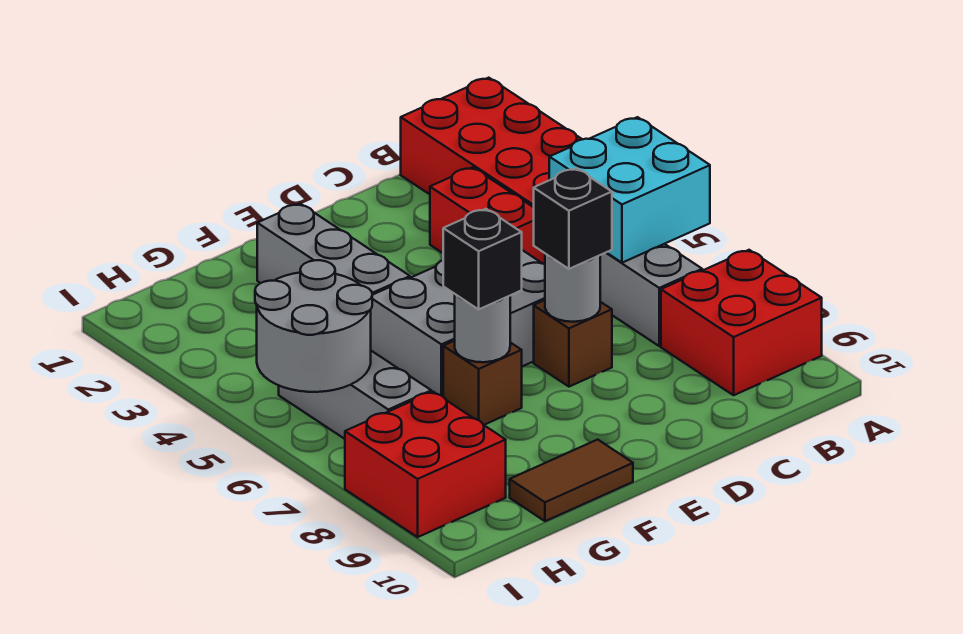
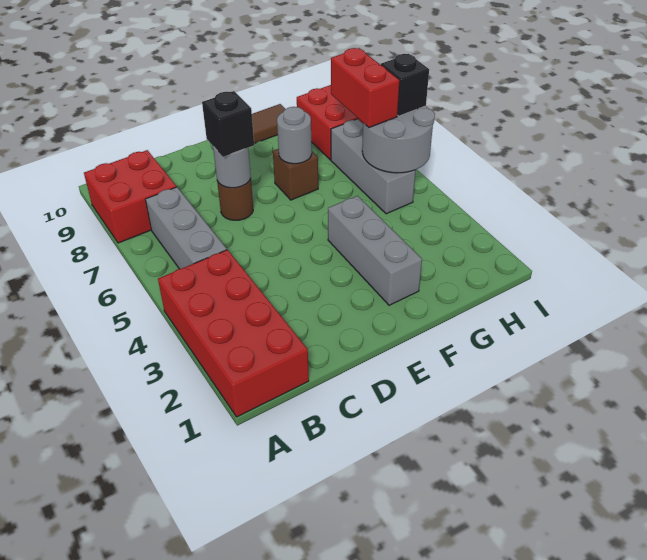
cyan brick A5:B6 level 2 -> none
red brick C3:C4 level 1 -> red brick H6:H7 level 3
grey brick D5:F6 level 1 -> none
brown brick D7 level 1 -> brown round brick D7 level 1
black brick F7 level 3 -> black brick I6 level 3

